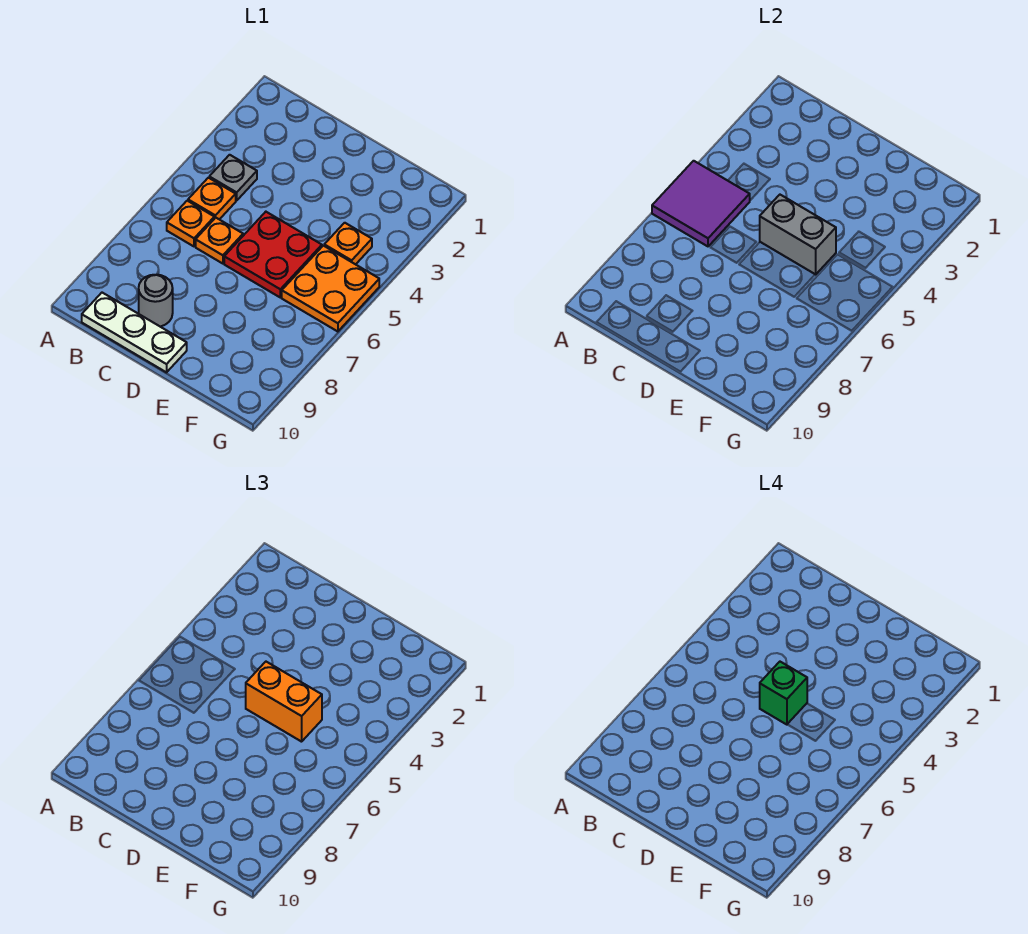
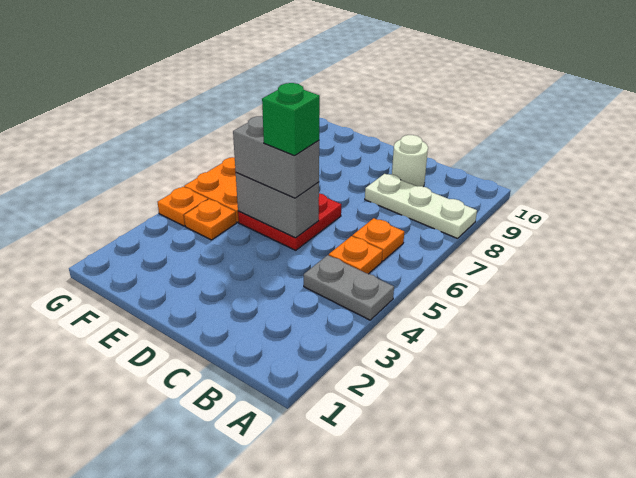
purple tile A5:B6 level 2 -> none
grey plate B4 level 1 -> grey plate A4:B4 level 1
white plate B10:D10 level 1 -> white plate A8:C8 level 1
orange plate C6 level 1 -> orange plate G4 level 1
grey round brick C9 level 1 -> white round brick C9 level 1
orange brick D5:E5 level 3 -> grey brick D5:E5 level 3

